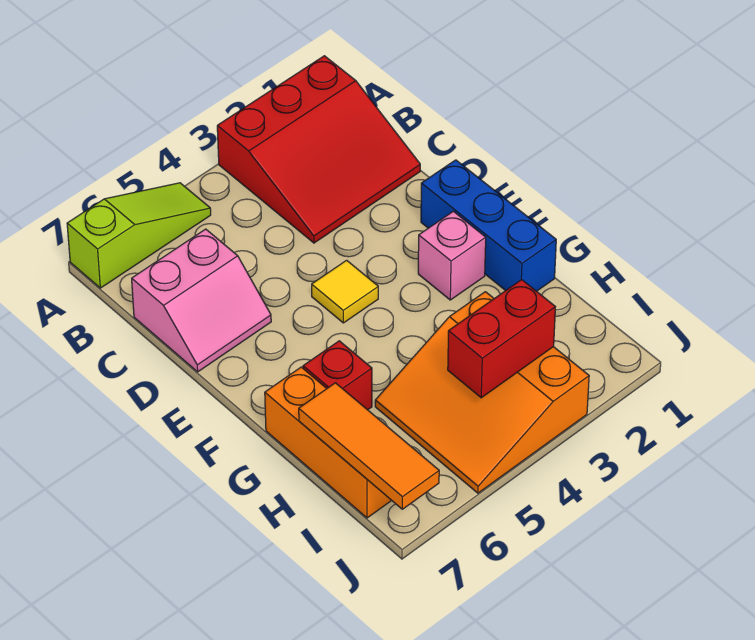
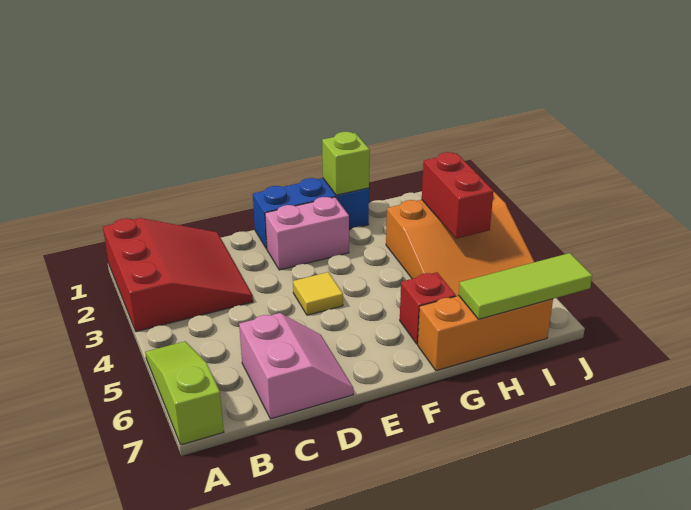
pink brick F2 level 1 -> pink brick E2:F2 level 1
none -> lime brick G1 level 2
orange tile H7:J7 level 2 -> lime tile H7:J7 level 2

